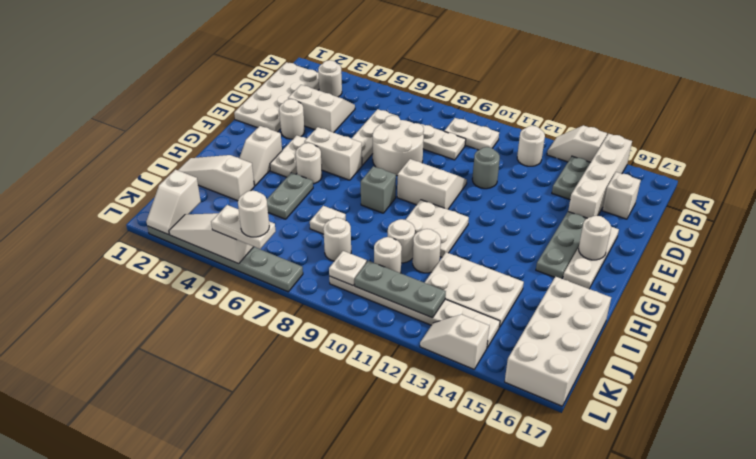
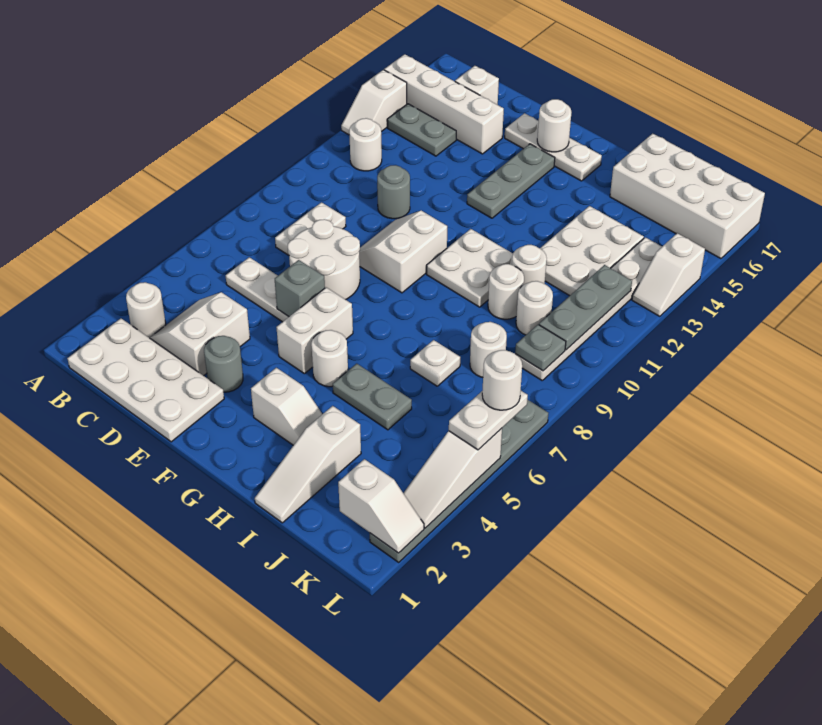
white plate B9:B10 level 1 -> none
white round brick E3 level 1 -> grey round brick E3 level 1
grey plate E15:G15 level 1 -> grey plate F13:F15 level 1
white plate F4:G4 level 1 -> none
grey brick G8 level 1 -> grey brick E6 level 2
white plate K9 level 2 -> grey plate K9 level 2

